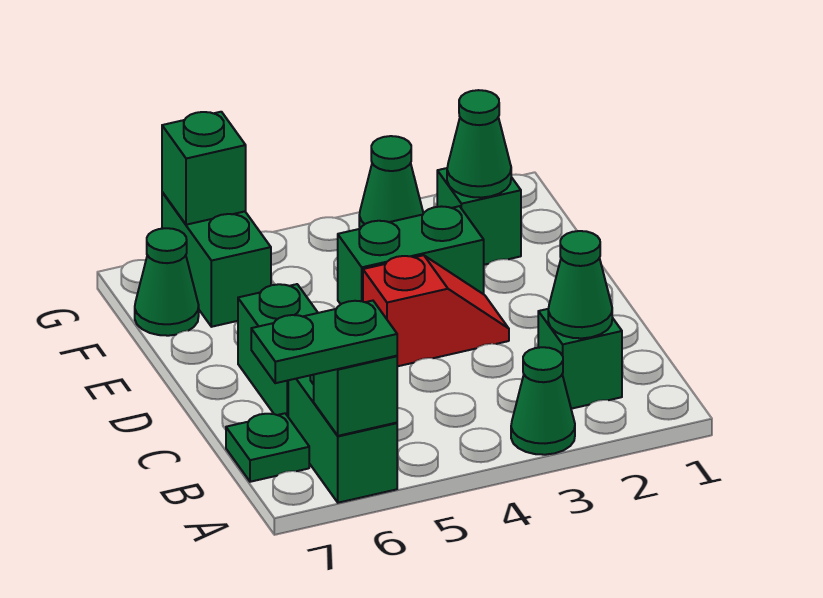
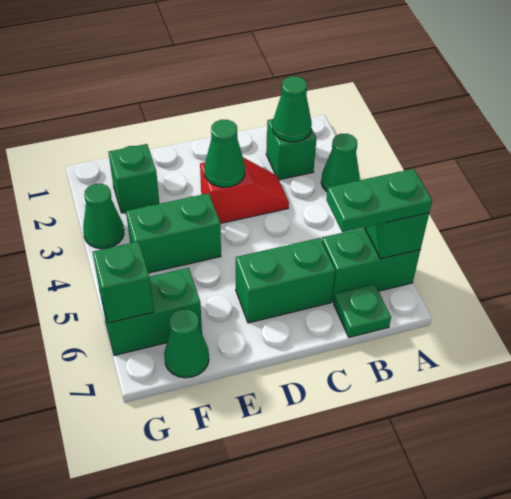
green plate A6:A7 level 3 -> green plate A6:B6 level 3
red slope D3:D4 level 1 top 4 -> red slope C3:D3 level 1 top D
green brick E3:E4 level 1 -> green brick E4:F4 level 1
green cone F2 level 2 -> green cone D3 level 2

